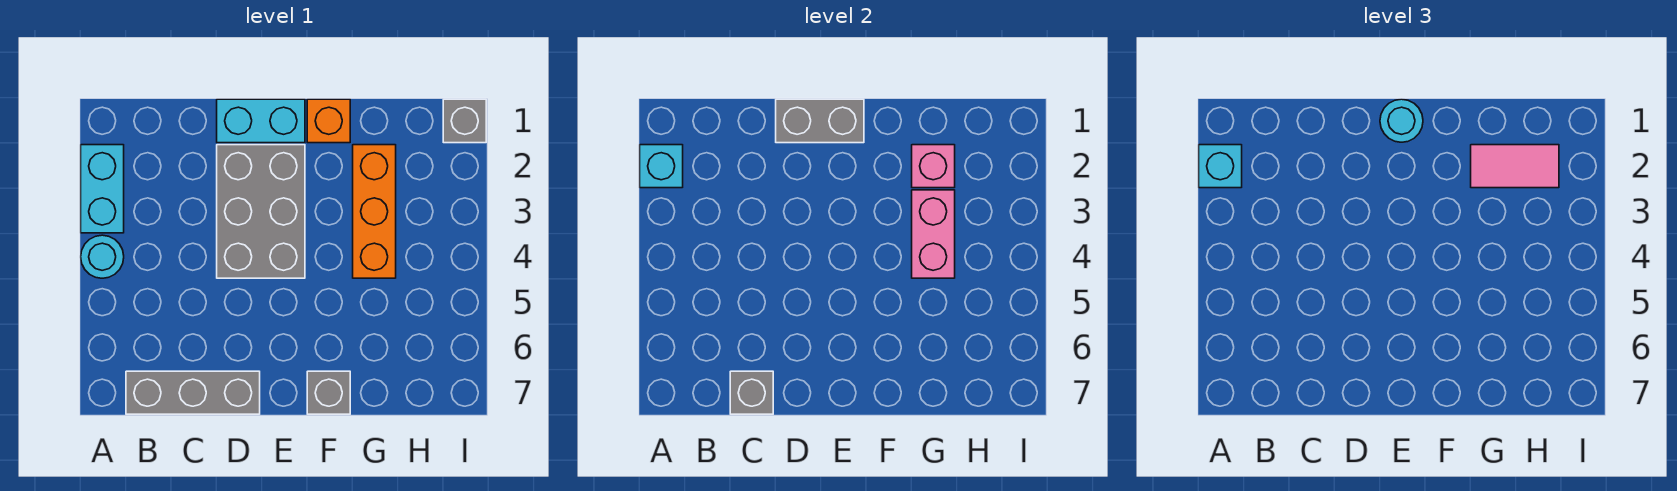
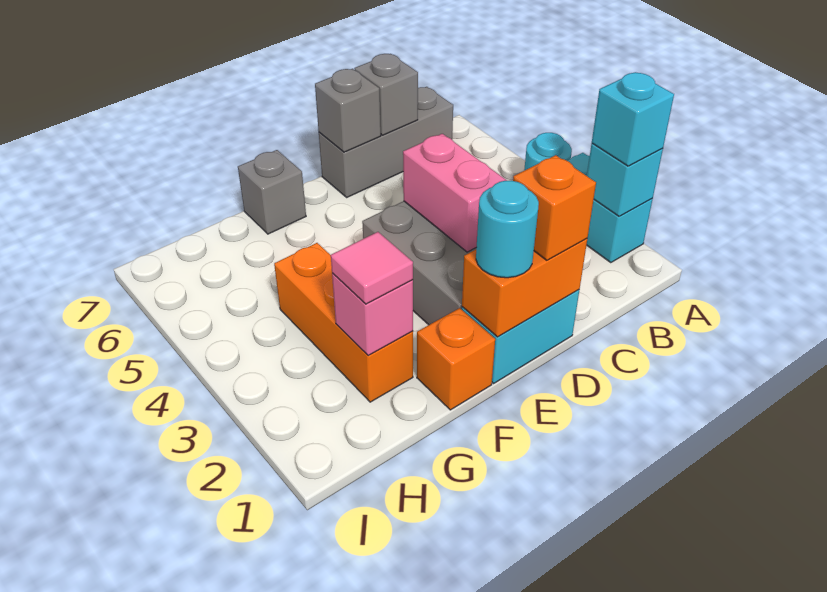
grey brick D1:E1 level 2 -> orange brick D1:E1 level 2
none -> orange brick D1 level 3
pink tile G2:H2 level 3 -> pink tile G2 level 3
pink brick G3:G4 level 2 -> pink brick D3:D4 level 2
grey brick I1 level 1 -> grey brick D7 level 2

